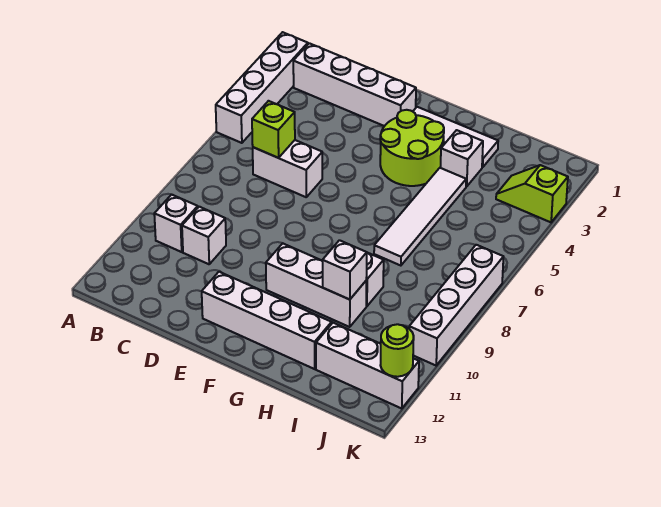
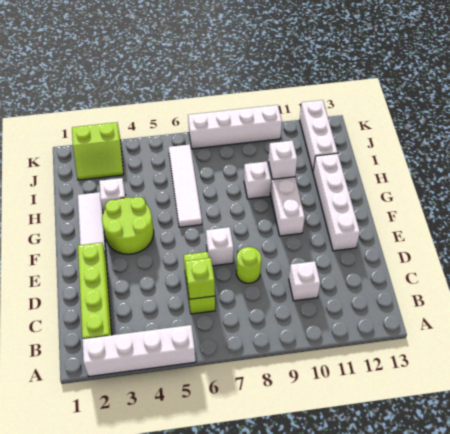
white brick B2:E2 level 1 -> lime brick B2:E2 level 1
white brick B10 level 1 -> white brick E7 level 1
white brick C6:D6 level 1 -> lime brick C6:D6 level 1
white tile H4:H7 level 1 -> white tile G6:J6 level 1
lime slope J3:K3 level 1 top K -> lime slope J2:K3 level 1 top K
lime round brick K12 level 2 -> lime round brick D8 level 1

